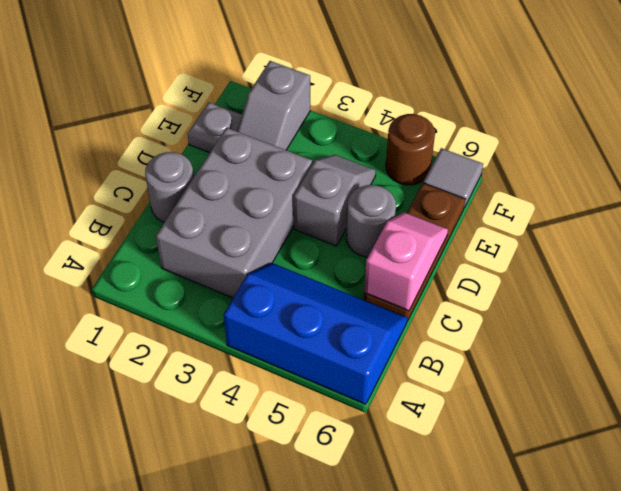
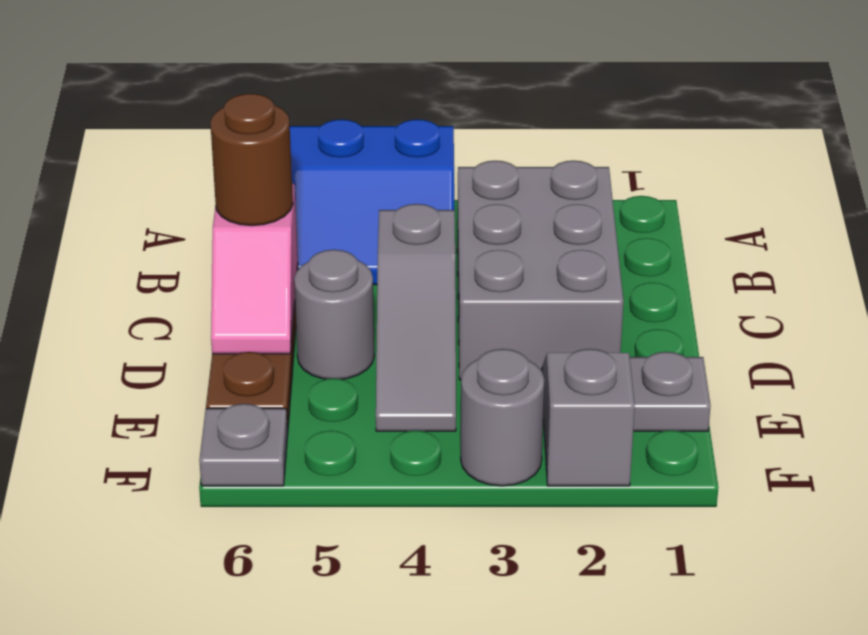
grey round brick C1 level 1 -> grey round brick F3 level 1
grey slope D4:E4 level 1 top D -> grey slope C4:E4 level 1 top C
brown round brick F5 level 1 -> brown round brick C6 level 3
grey tile F6 level 1 -> grey plate F6 level 1

